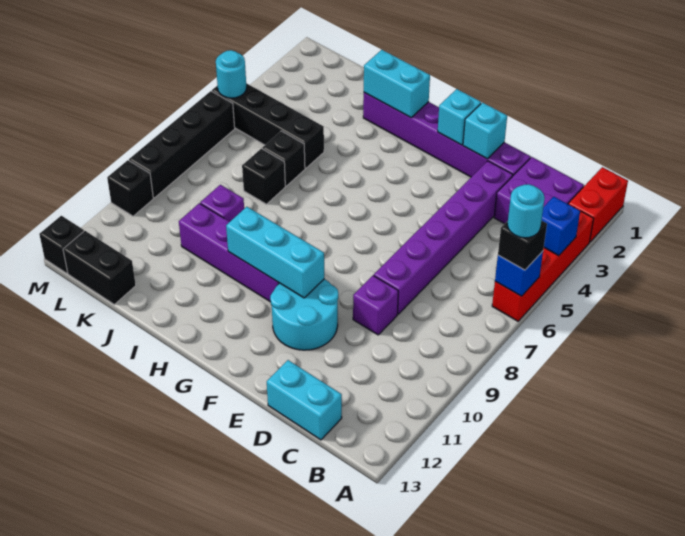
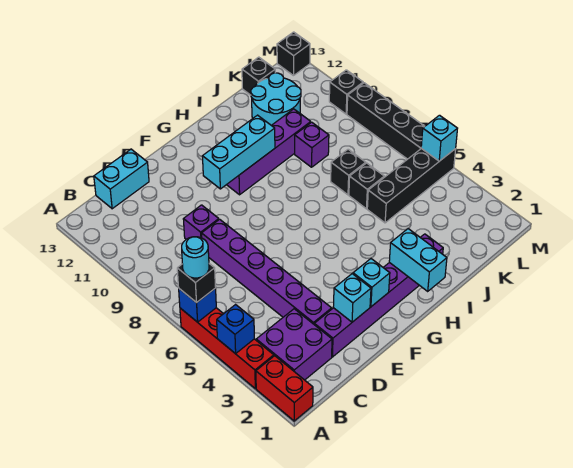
cyan round brick E10:F11 level 1 -> cyan round brick J11:K12 level 1
cyan brick H2:I2 level 2 -> cyan brick H1:H2 level 2
black brick K13:L13 level 1 -> black brick K13 level 1
cyan round brick M5 level 2 -> cyan brick M5 level 2

